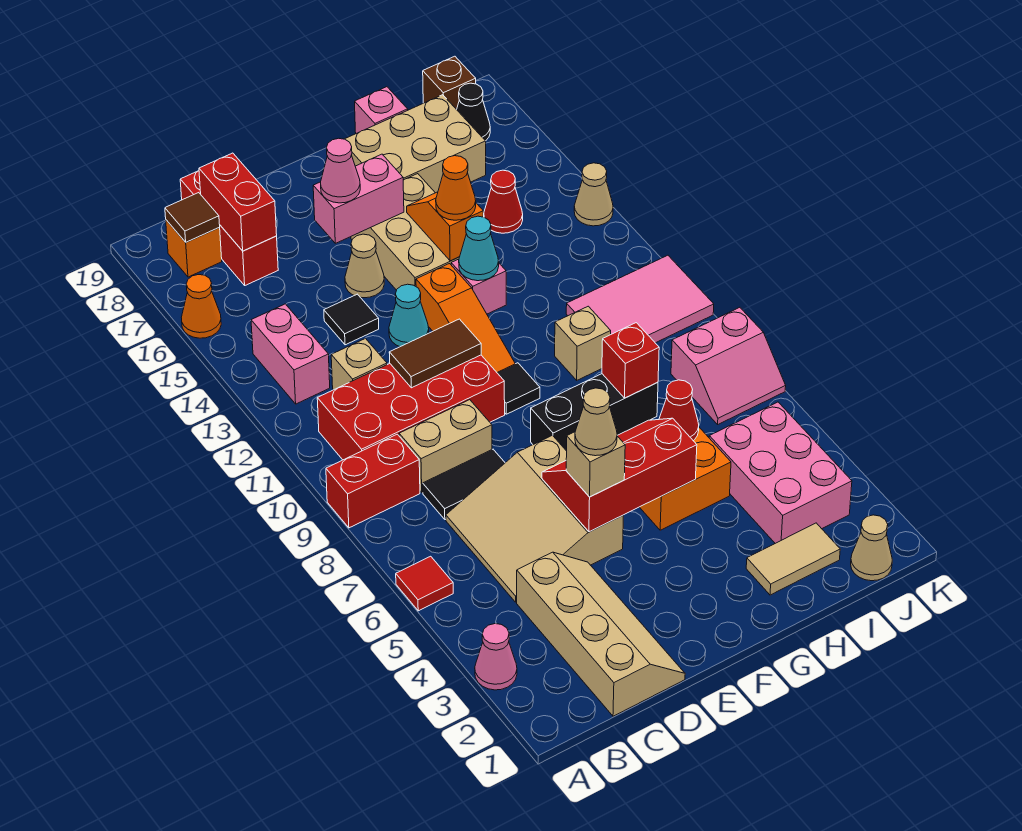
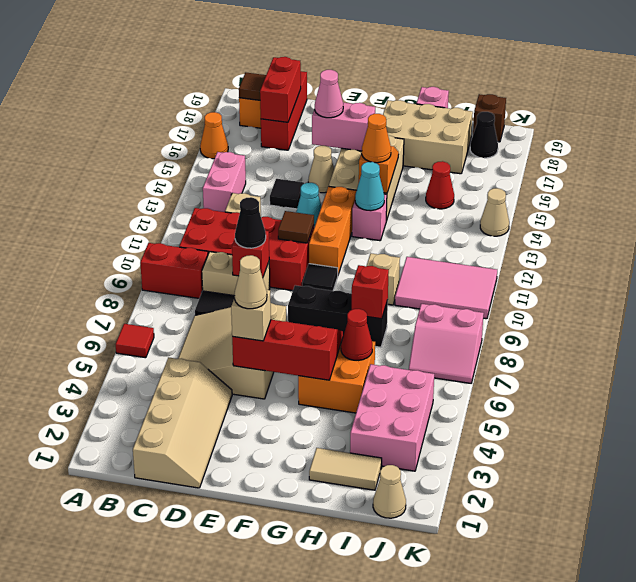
pink cone A3 level 1 -> none
none -> red brick D9 level 2
none -> black cone D9 level 3
brown tile D11:E11 level 2 -> brown tile E11 level 2
orange slope F11:F13 level 1 top 13 -> orange brick F11:F13 level 1

